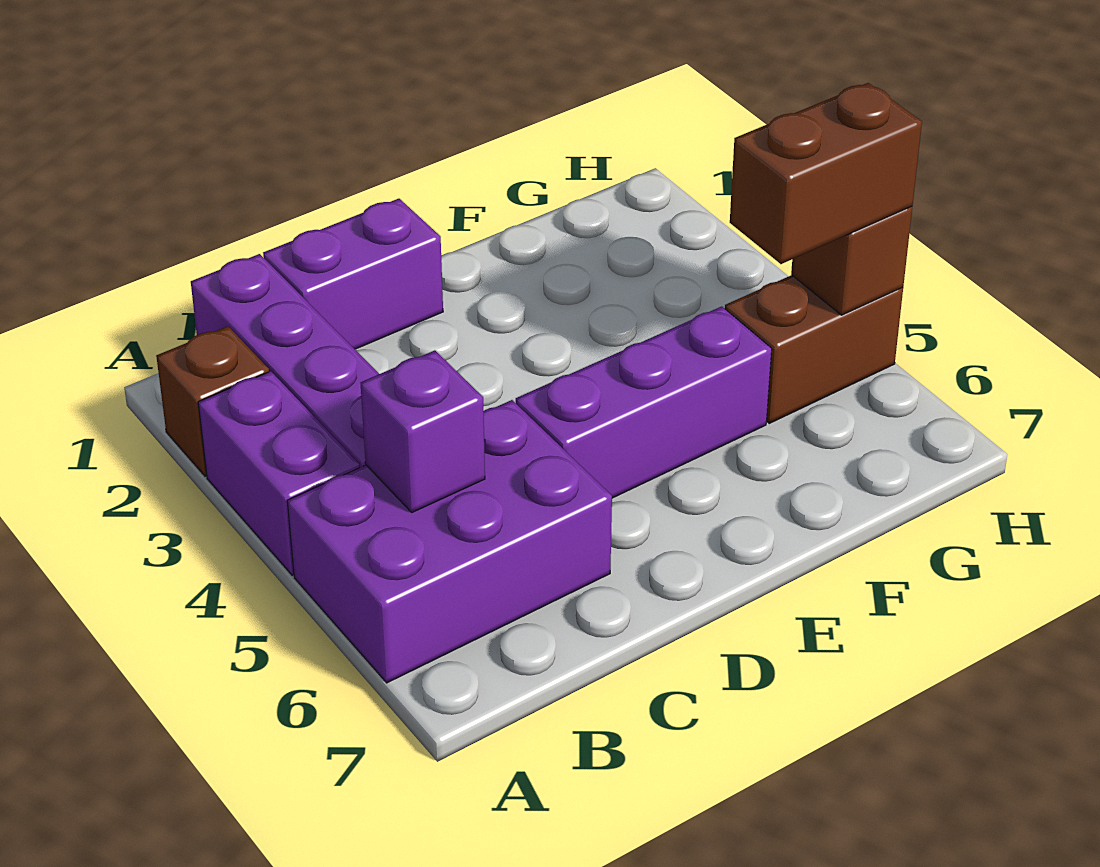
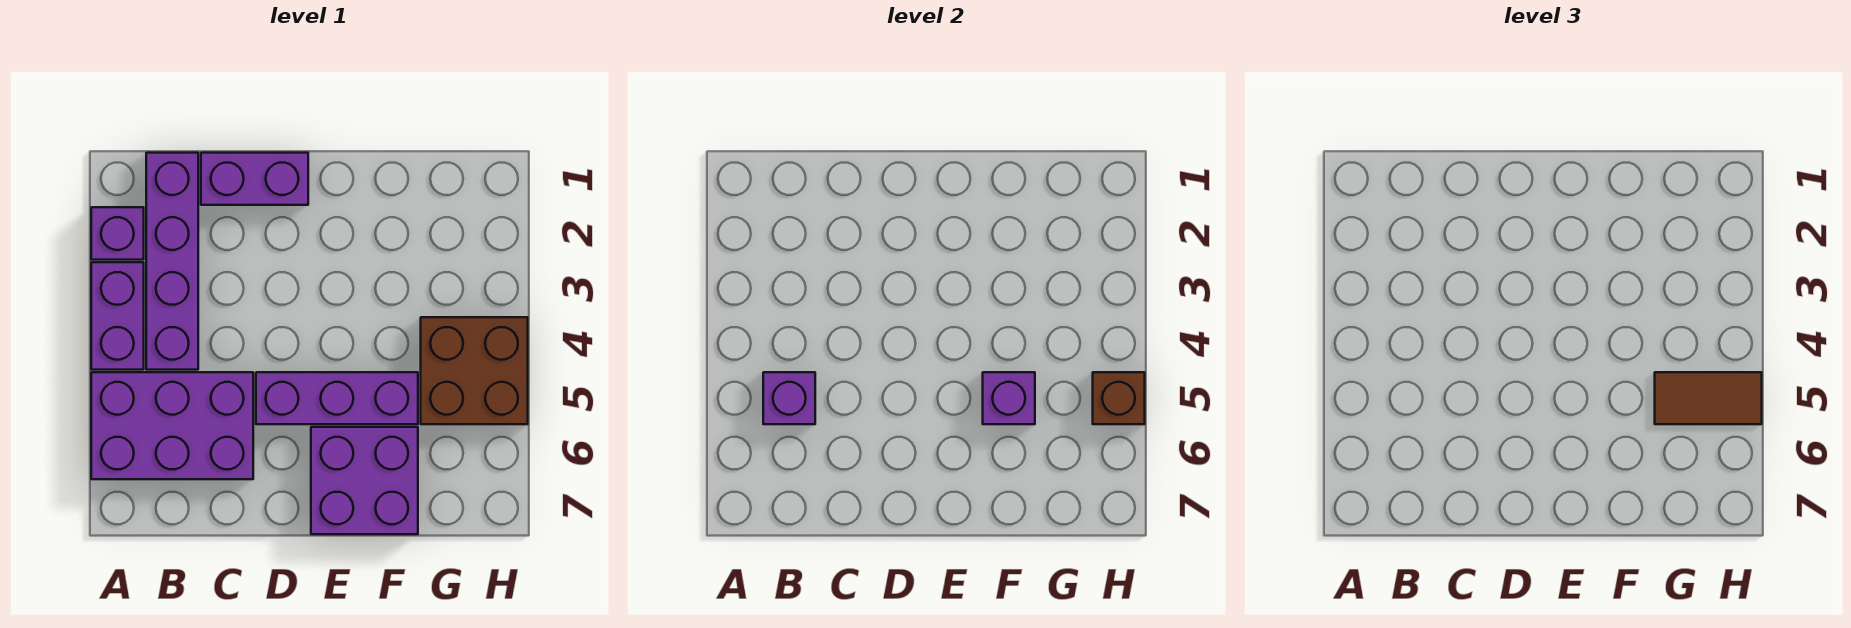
brown brick A2 level 1 -> purple brick A2 level 1
none -> purple brick E6:F7 level 1
none -> purple brick F5 level 2
brown brick G5:H5 level 1 -> brown brick G4:H5 level 1
brown brick G5:H5 level 3 -> brown tile G5:H5 level 3

